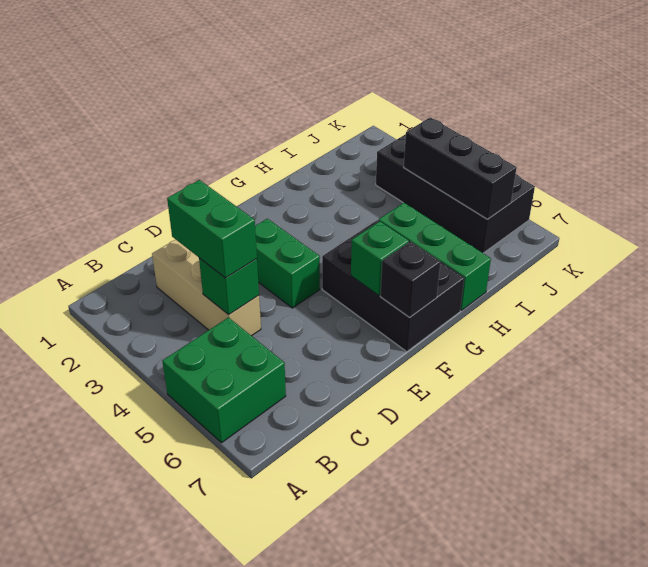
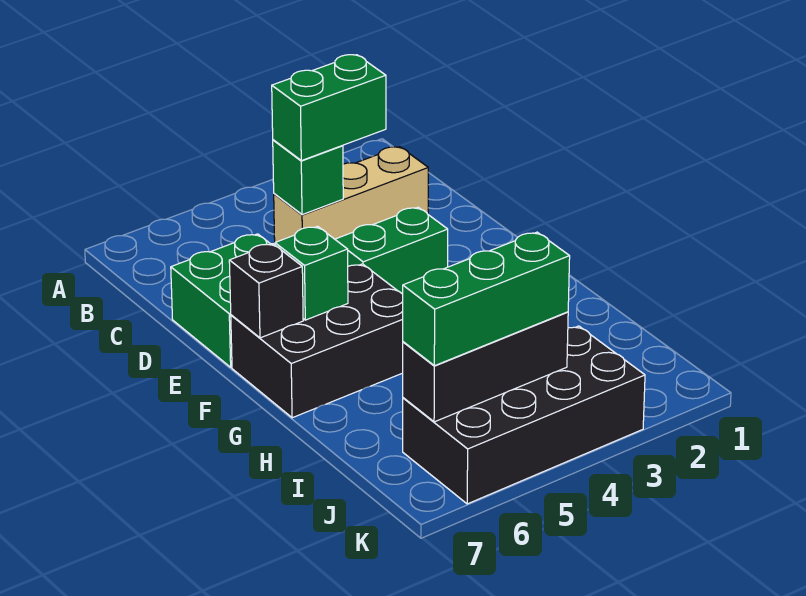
green brick A5:B6 level 1 -> green brick D6:E7 level 1
green brick H5:H7 level 1 -> green brick J4:J6 level 3

